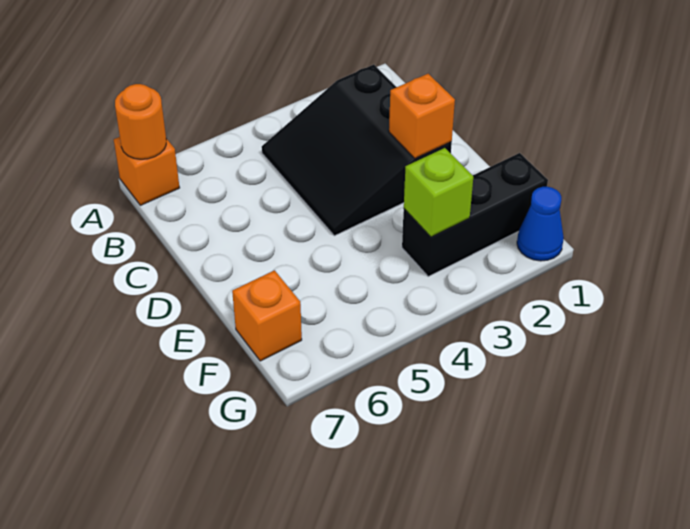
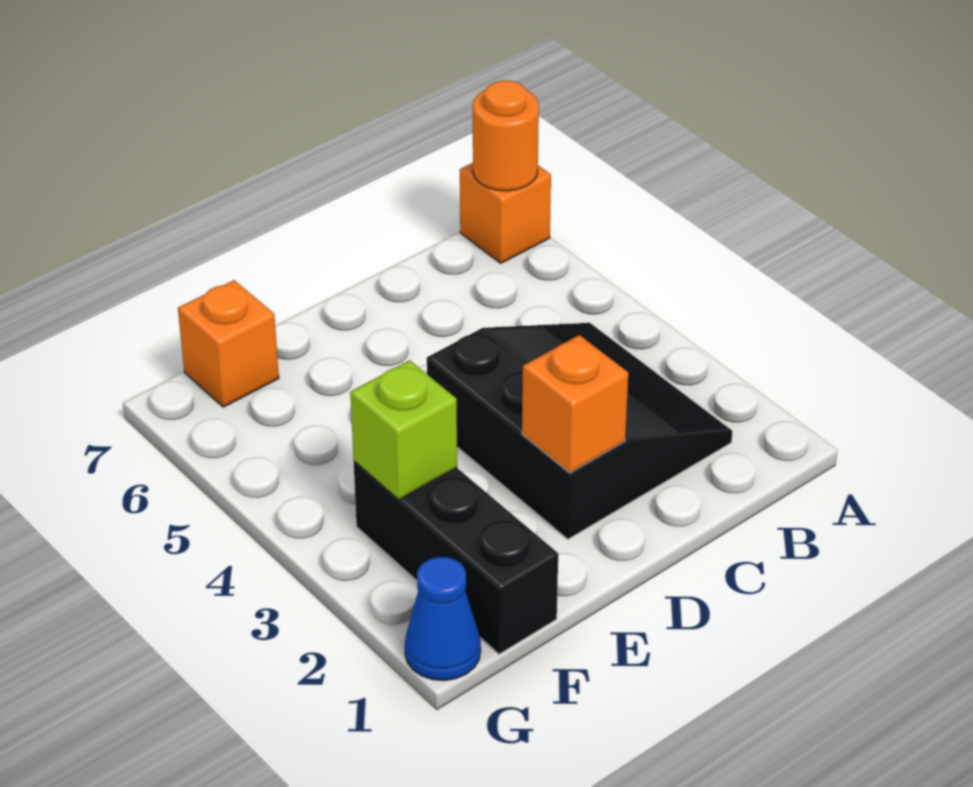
black slope B2:D4 level 1 top 2 -> black slope B2:D4 level 1 top D

